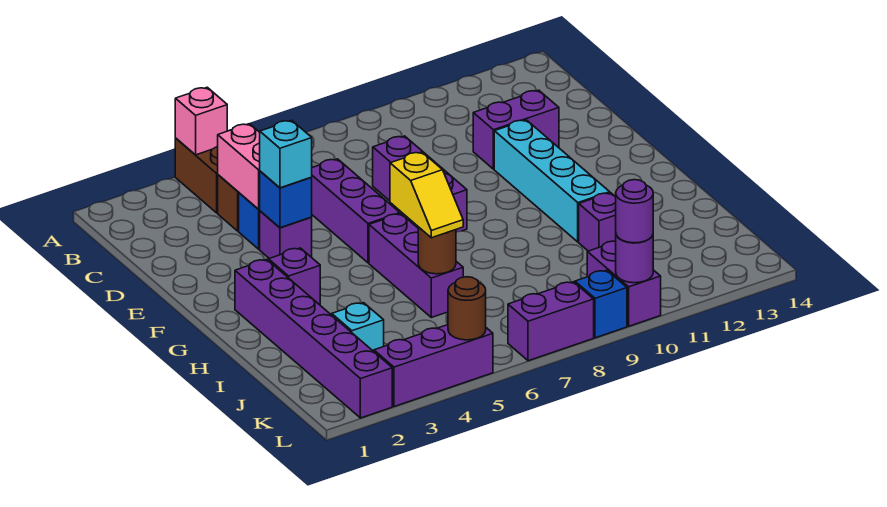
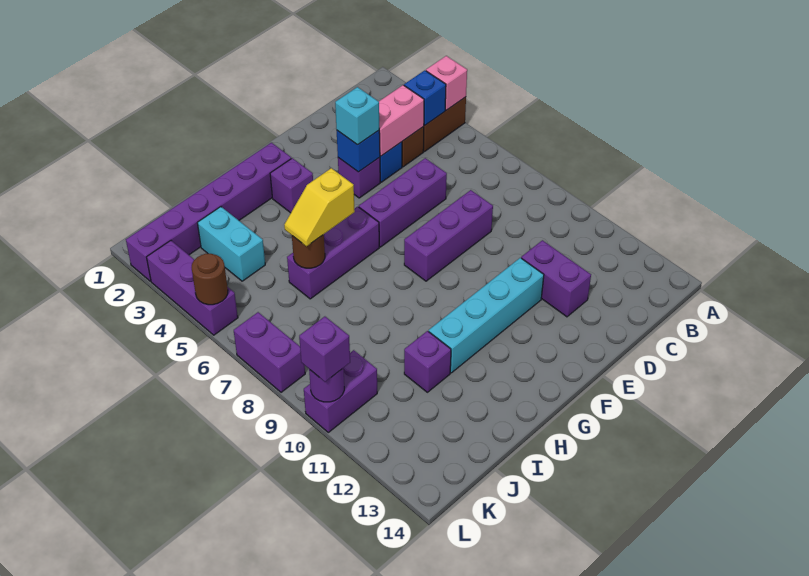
cyan brick J3 level 1 -> cyan brick J3:J4 level 1
blue brick L9 level 1 -> blue brick B4 level 2
purple round brick L10 level 3 -> purple brick L10 level 3

